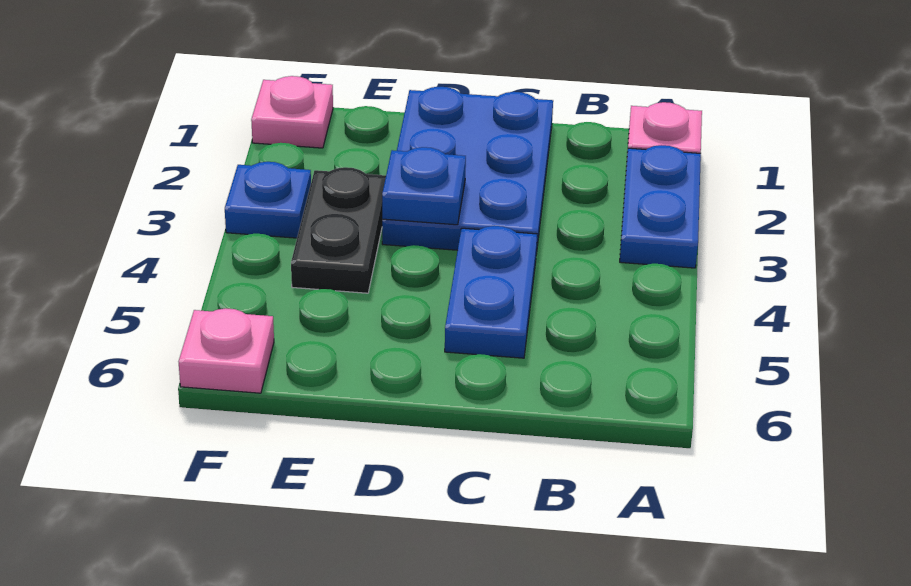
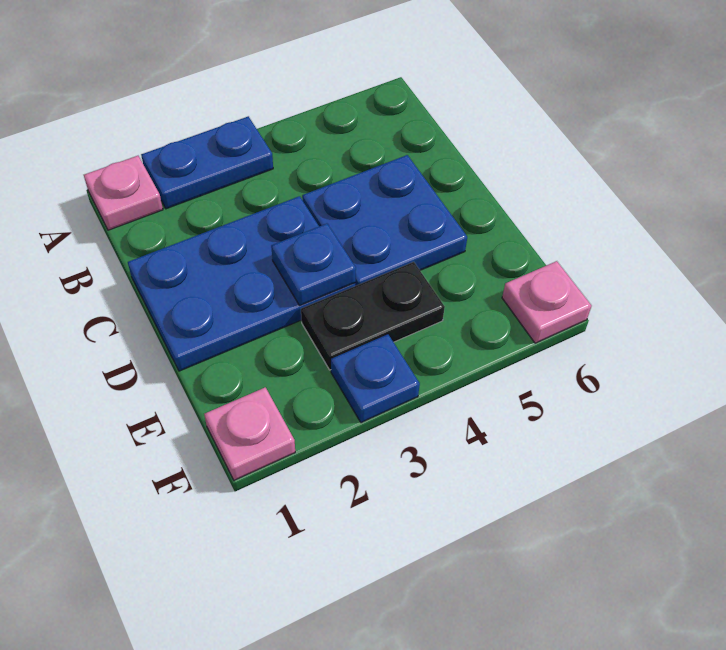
blue plate C4:C5 level 1 -> blue plate C4:D5 level 1

